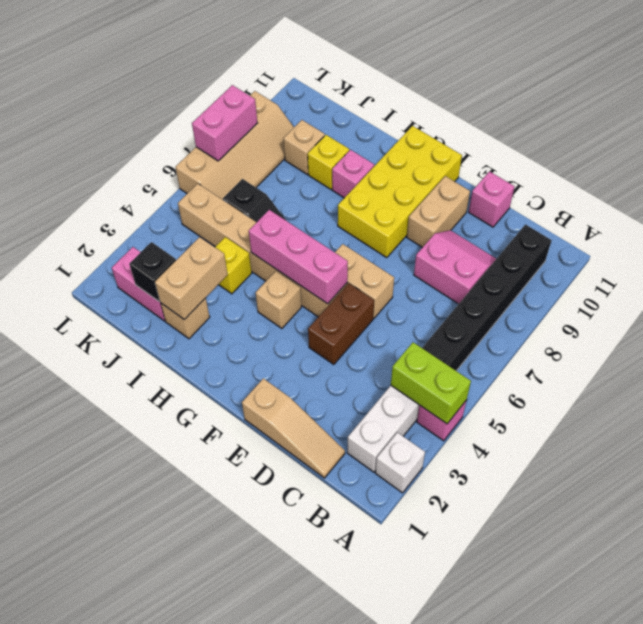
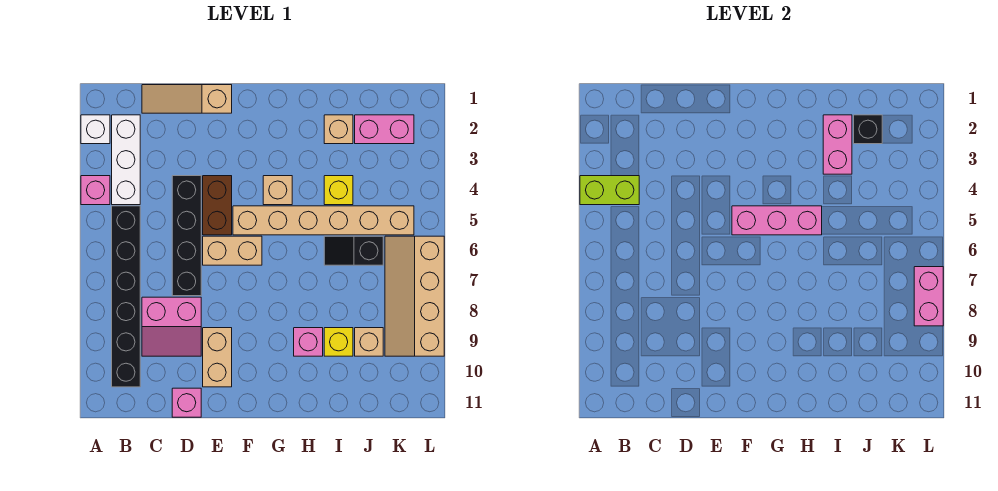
none -> black brick D4:D7 level 1
yellow brick F8:G11 level 1 -> none
tan brick I2:I3 level 2 -> pink brick I2:I3 level 2

